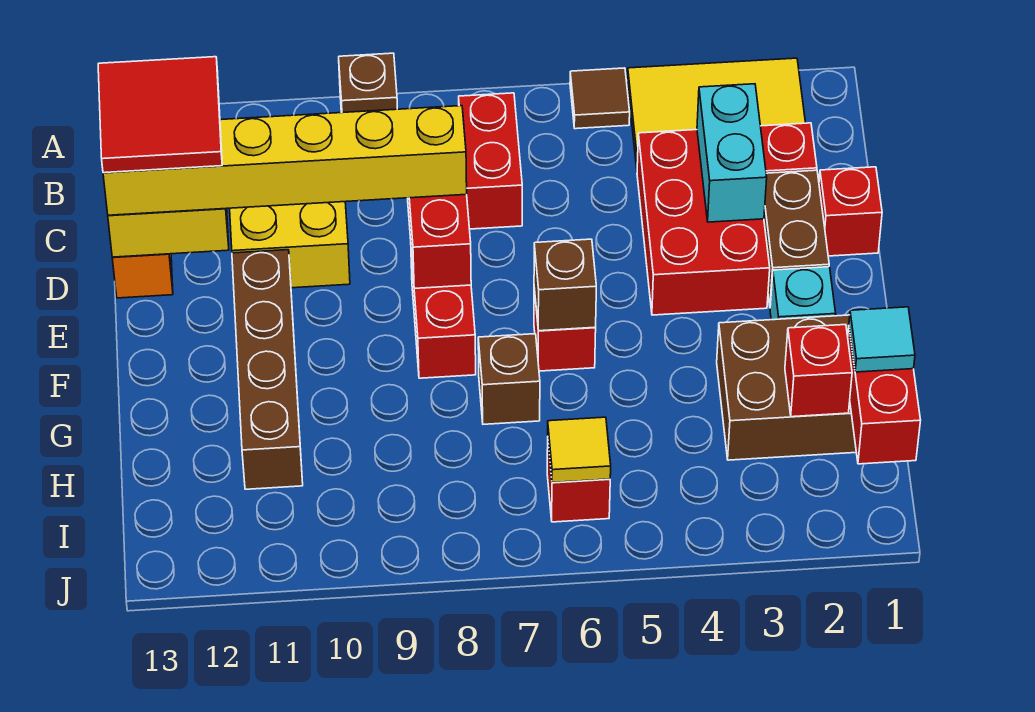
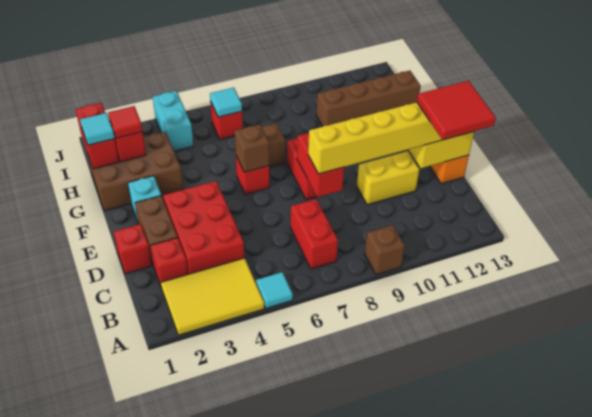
brown tile A5 level 1 -> cyan tile A5 level 1
cyan brick C3:D3 level 2 -> cyan brick I4:J4 level 1
brown brick E11:H11 level 1 -> brown brick H10:H13 level 1
none -> red tile H2 level 3
yellow tile I6 level 2 -> cyan tile I6 level 2

